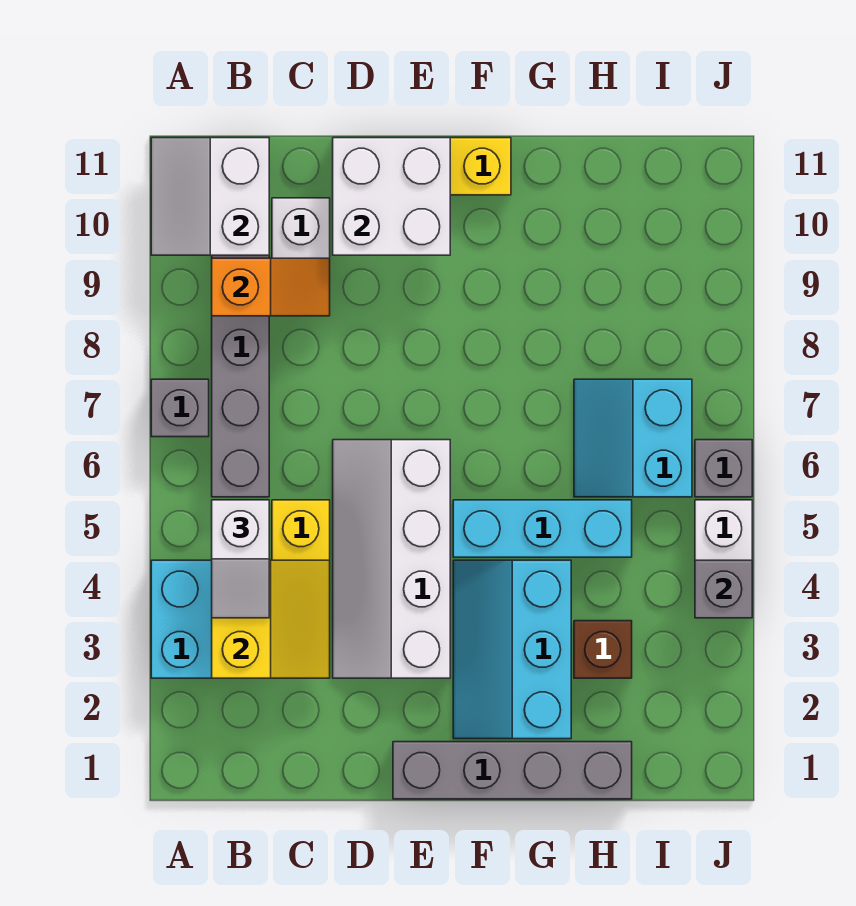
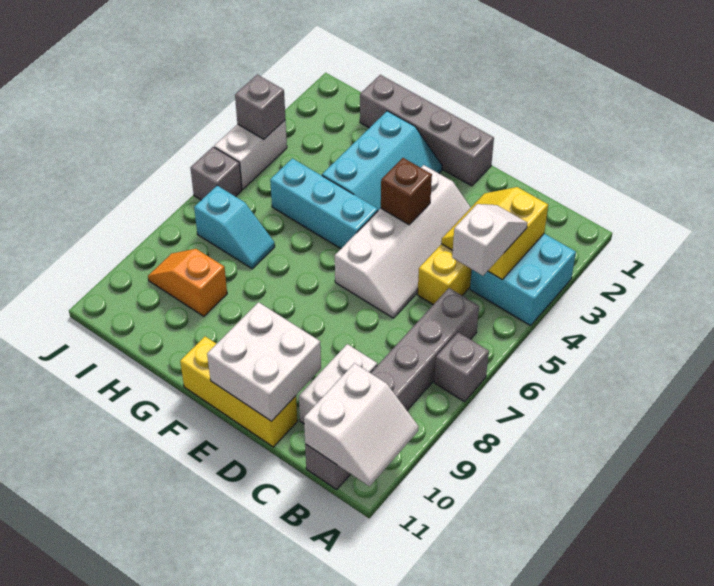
orange slope B9:C9 level 2 top B -> orange slope H9:I9 level 1 top H
brown brick H3 level 1 -> brown brick E4 level 2
cyan slope H6:I7 level 1 top I -> cyan slope H7:I7 level 1 top I

